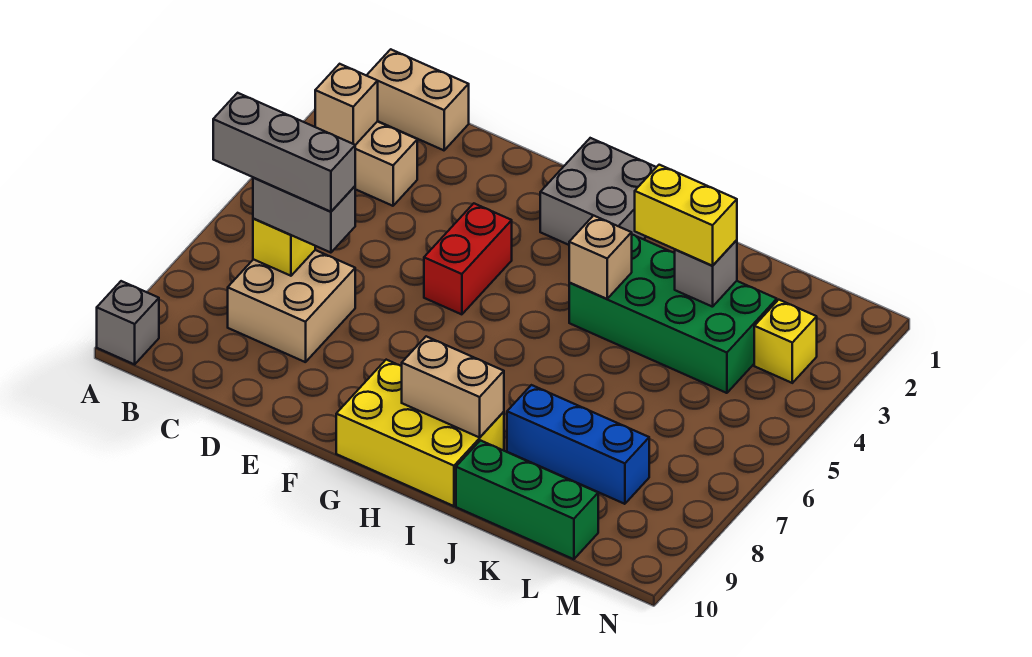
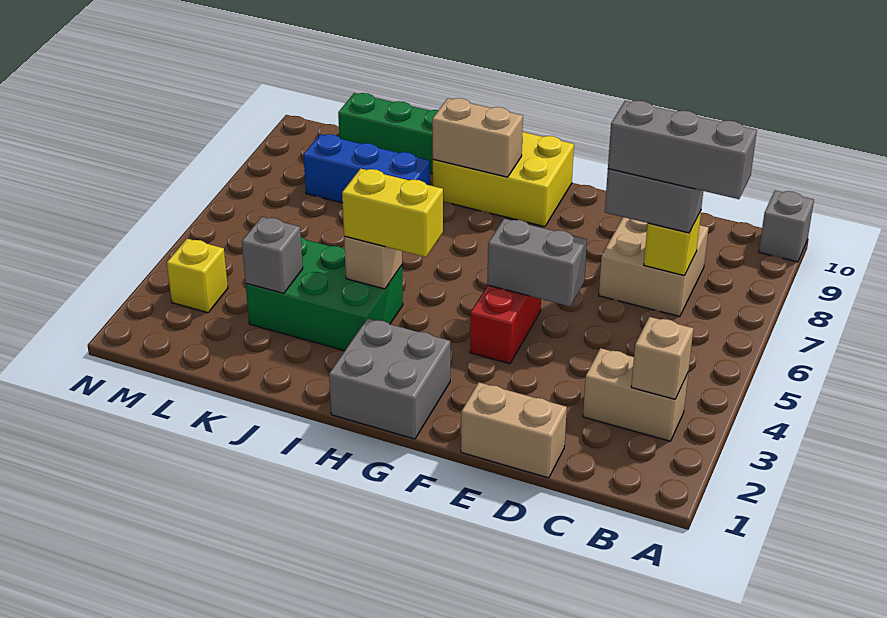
tan brick B1:C1 level 1 -> tan brick D1:E1 level 1
none -> grey brick E5:F5 level 2
green brick I3:L4 level 1 -> green brick I3:K4 level 1
yellow brick J3:K3 level 3 -> yellow brick H4:I4 level 3

